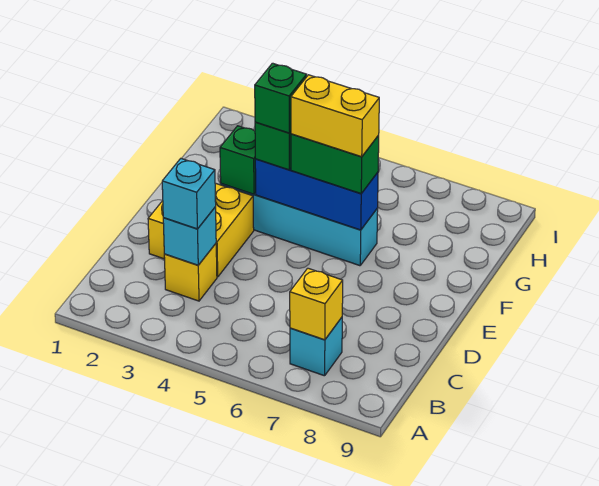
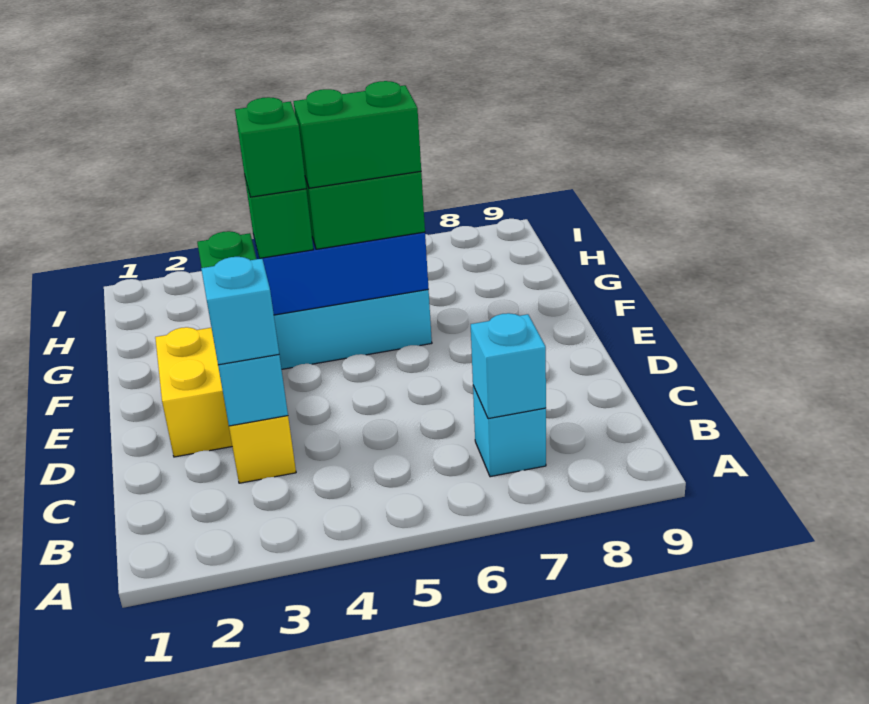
yellow brick B7 level 2 -> cyan brick B7 level 2
yellow brick F5:F6 level 4 -> green brick F5:F6 level 4

